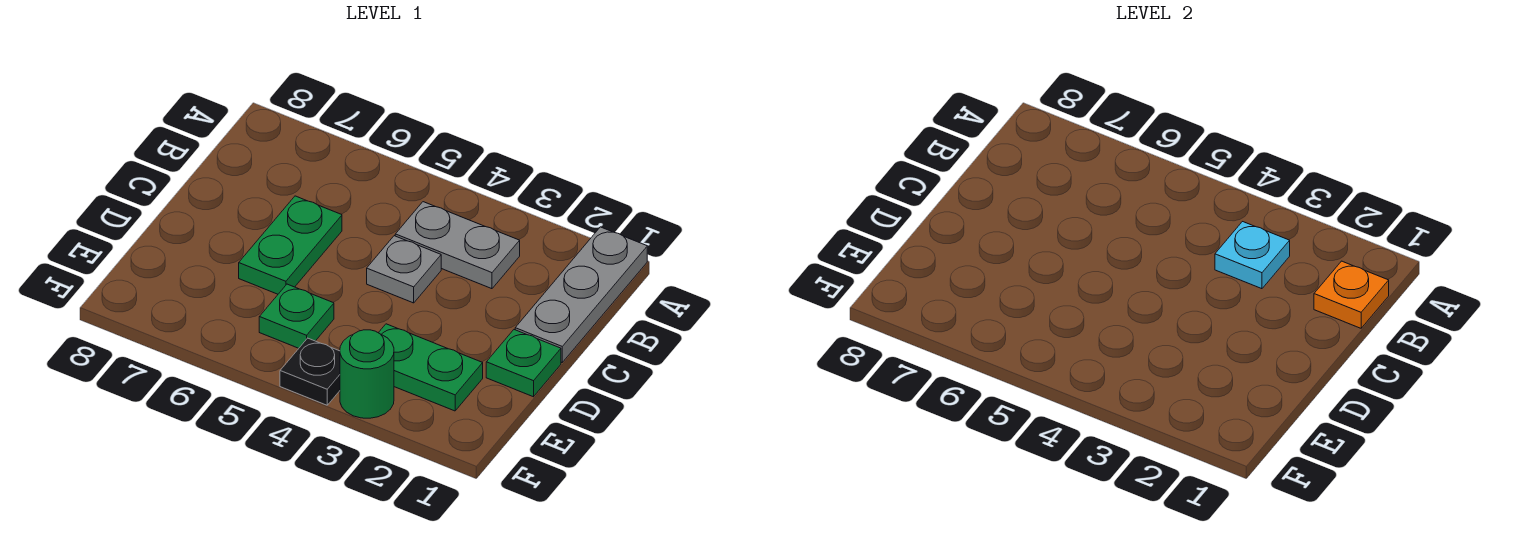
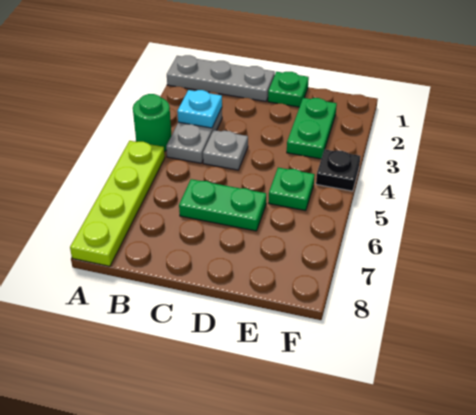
none -> lime plate A5:A8 level 1
orange plate B1 level 2 -> none
green round brick F3 level 1 -> green round brick A4 level 1

